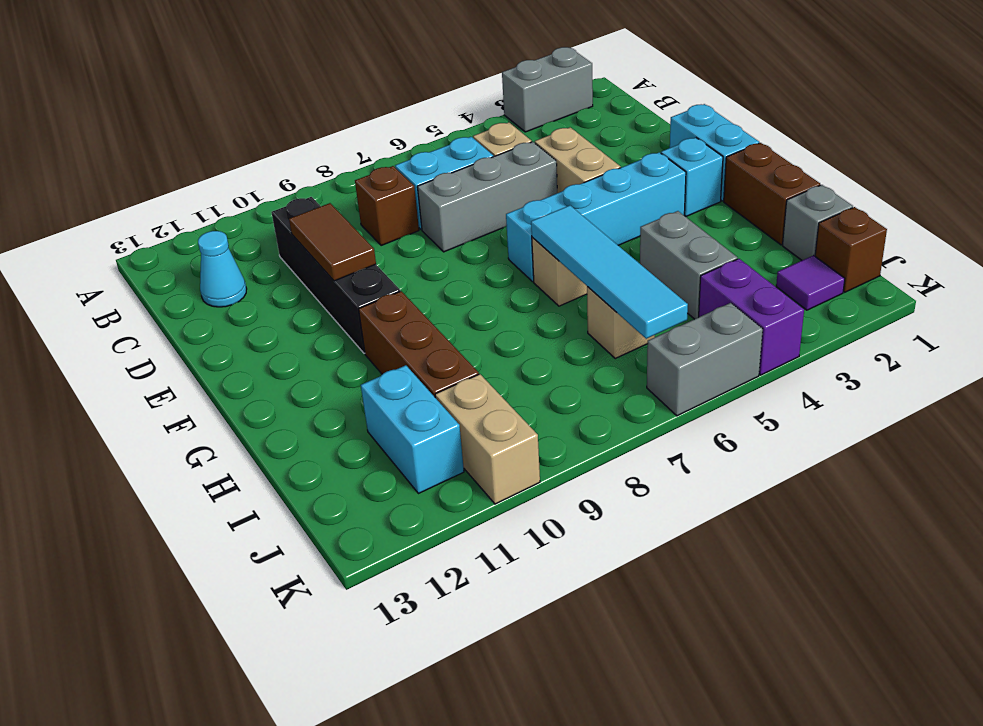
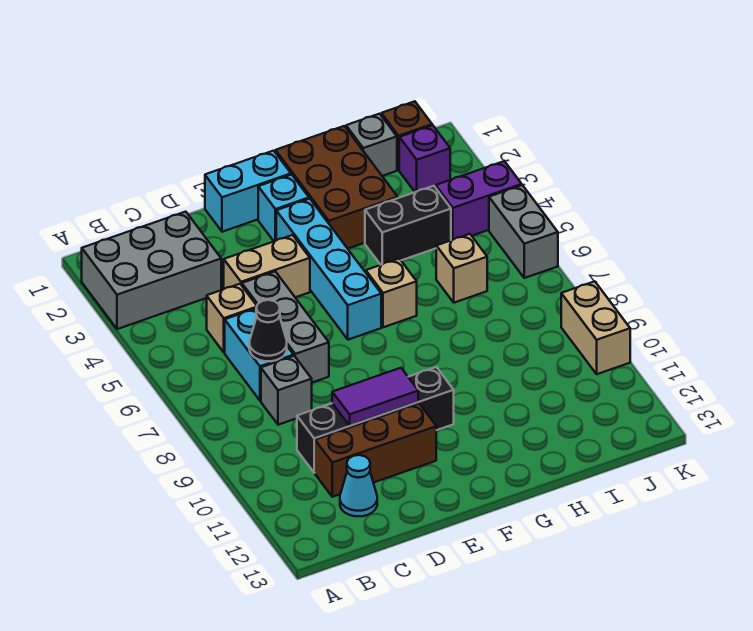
grey brick A2:A3 level 1 -> grey brick A2:C3 level 1
none -> black cone C7 level 2
brown brick C8 level 1 -> grey brick C8 level 1
brown tile D10:E10 level 2 -> purple tile D10:E10 level 2
brown brick G1:H1 level 1 -> brown brick G1:H3 level 1
cyan tile G6:J6 level 2 -> none
brown brick G10:I10 level 1 -> brown brick C11:E11 level 1
grey brick H4:I4 level 1 -> black brick H4:I4 level 1
cyan brick I11:J11 level 1 -> none
purple tile J2 level 1 -> purple brick J2 level 1
tan brick J10:K10 level 1 -> tan brick K9:K10 level 1

